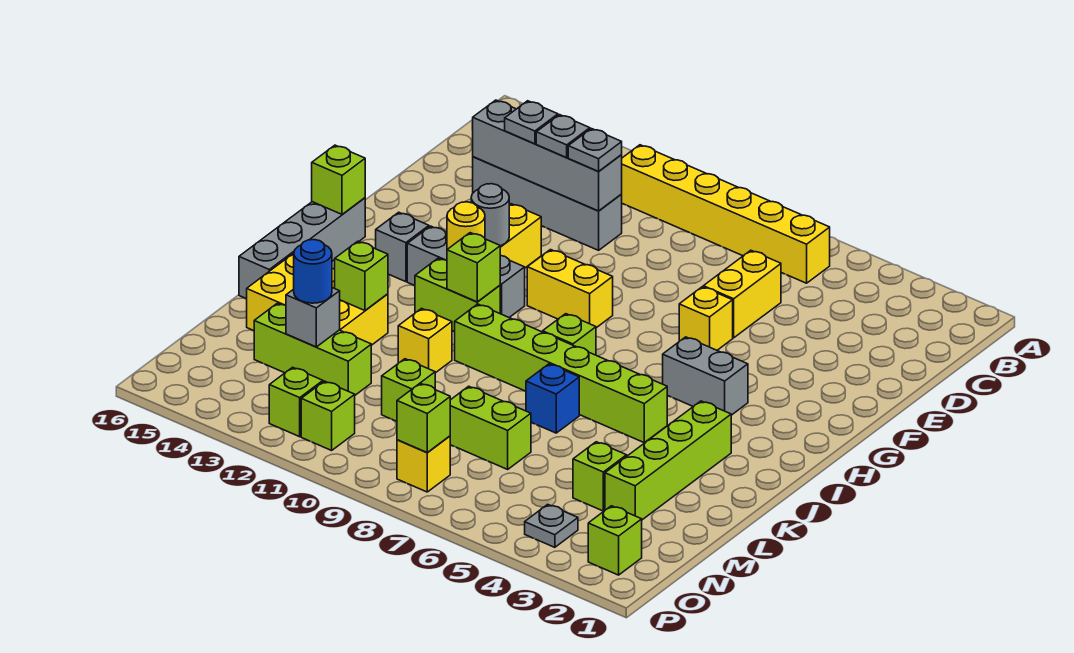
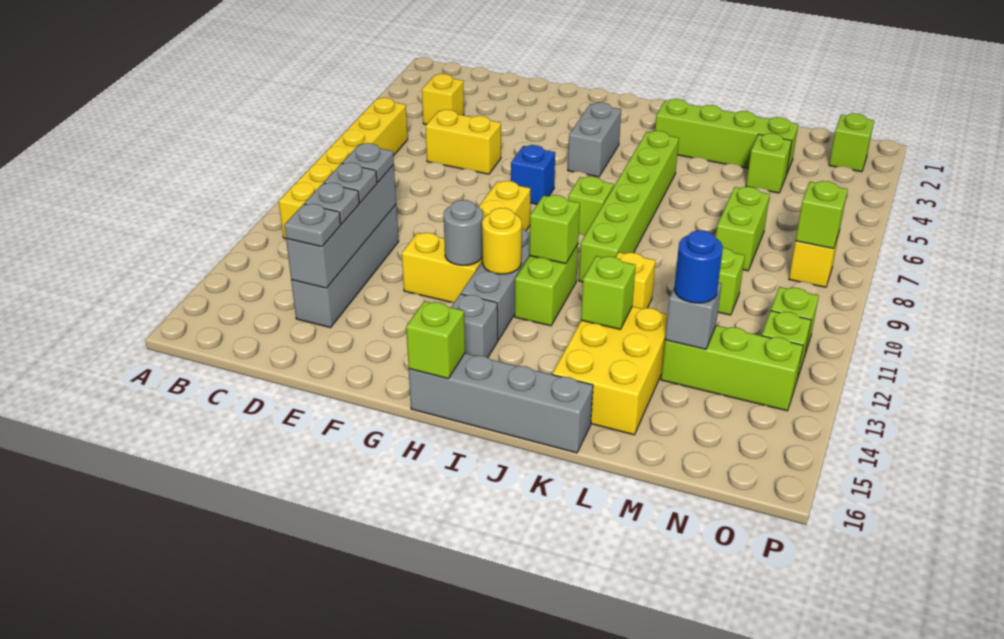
yellow brick F6 level 1 -> yellow brick C4 level 1
blue brick K7 level 1 -> blue brick G7 level 1
lime brick M12:M14 level 1 -> lime brick M13:O13 level 1
grey plate O4 level 1 -> grey plate D14 level 3

